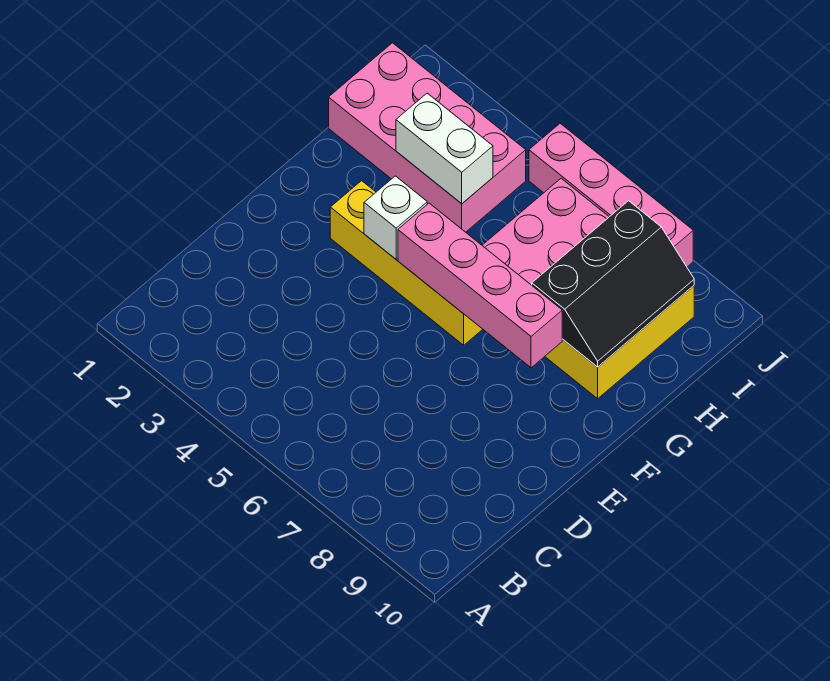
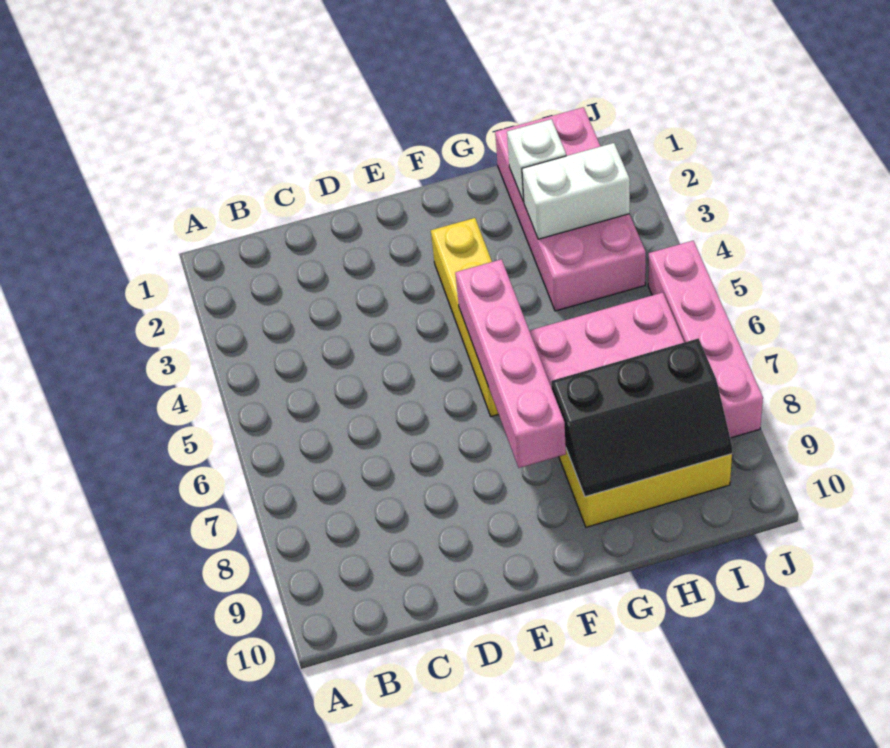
white brick F4 level 2 -> white brick H2 level 2
white brick H3:H4 level 2 -> white brick H3:I3 level 2

